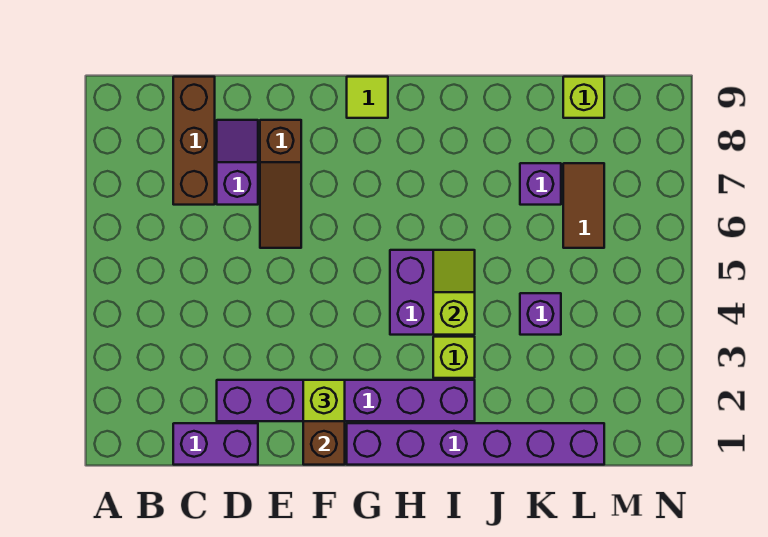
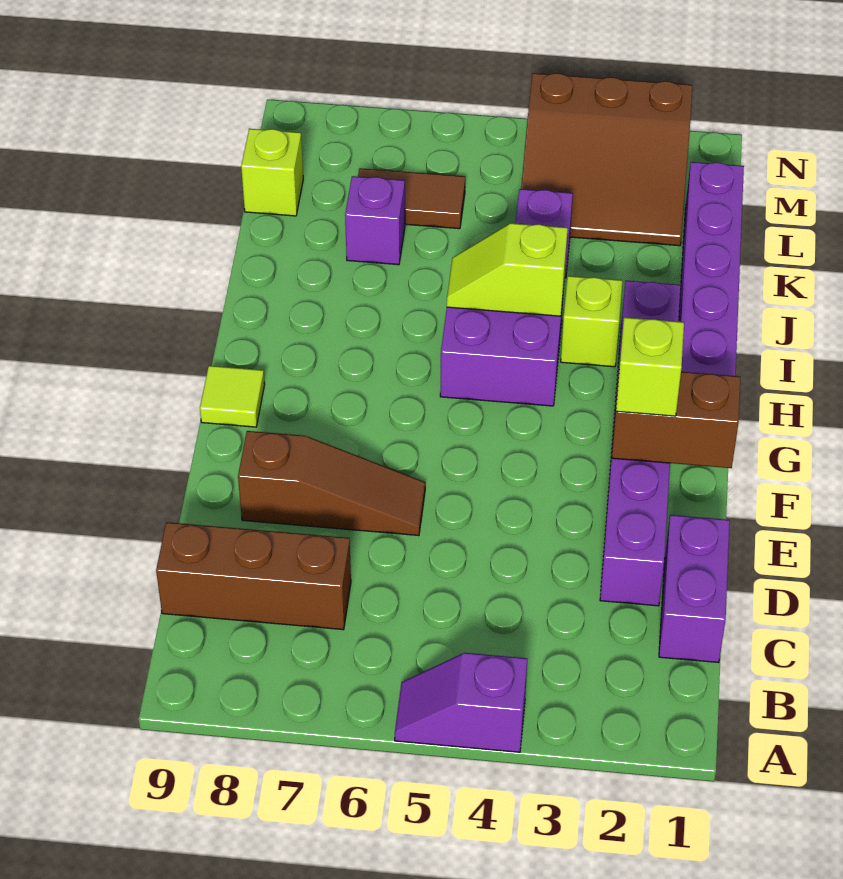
purple slope D7:D8 level 1 top 7 -> purple slope A4:A5 level 1 top 4
none -> brown slope L2:N4 level 1 top N

